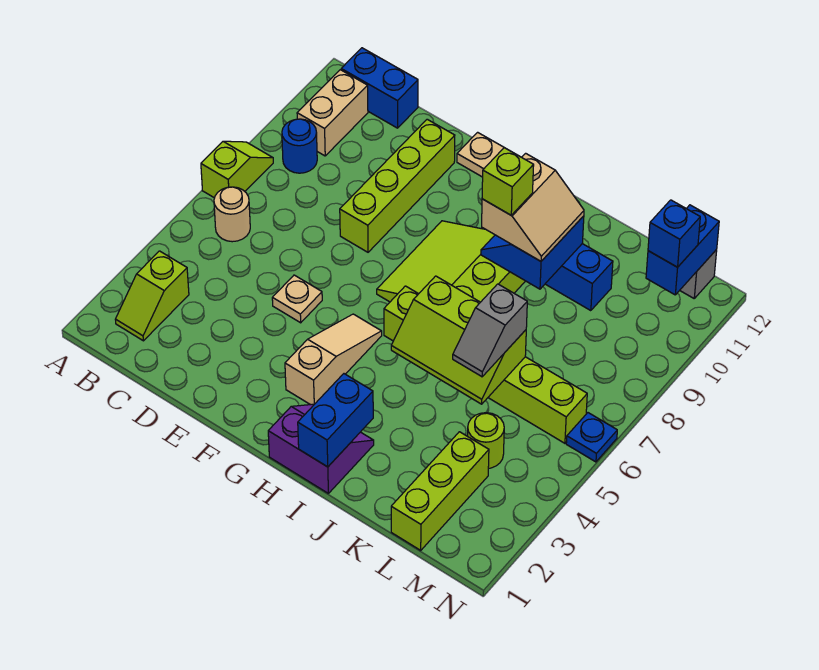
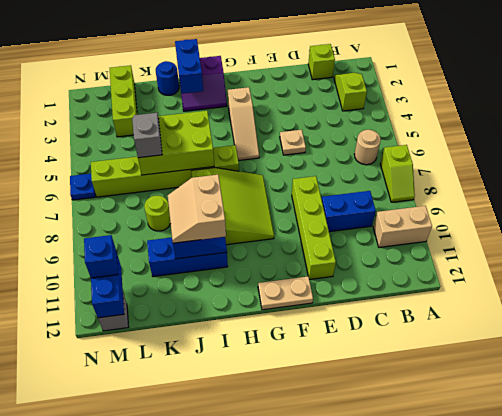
blue round brick B9 level 1 -> blue round brick J1 level 1
tan brick B10:B11 level 1 -> tan brick A10:B10 level 1
blue brick B12:C12 level 1 -> blue brick C9:D9 level 1
lime slope I5:K6 level 2 top 6 -> lime brick I5:K6 level 2
lime brick I9 level 4 -> lime brick C1 level 1
lime round brick L4 level 1 -> lime round brick K8 level 1

